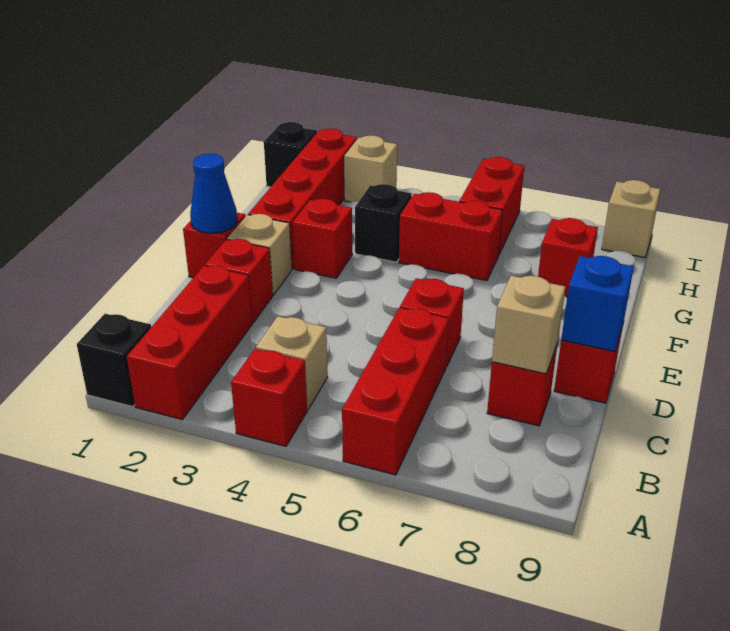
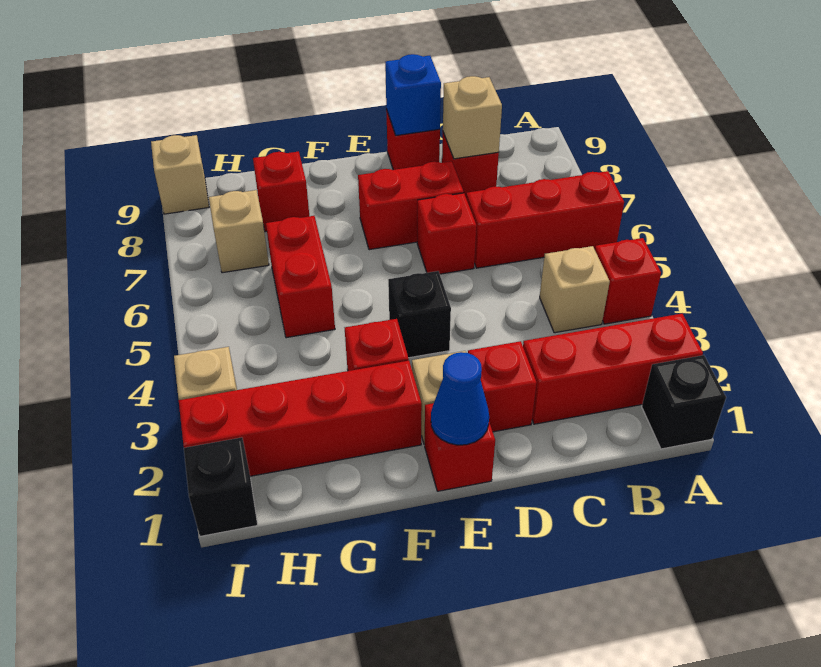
black brick G4 level 1 -> black brick E4 level 1
red brick H6:I6 level 1 -> red brick D7:E7 level 1
none -> tan brick H7 level 1

